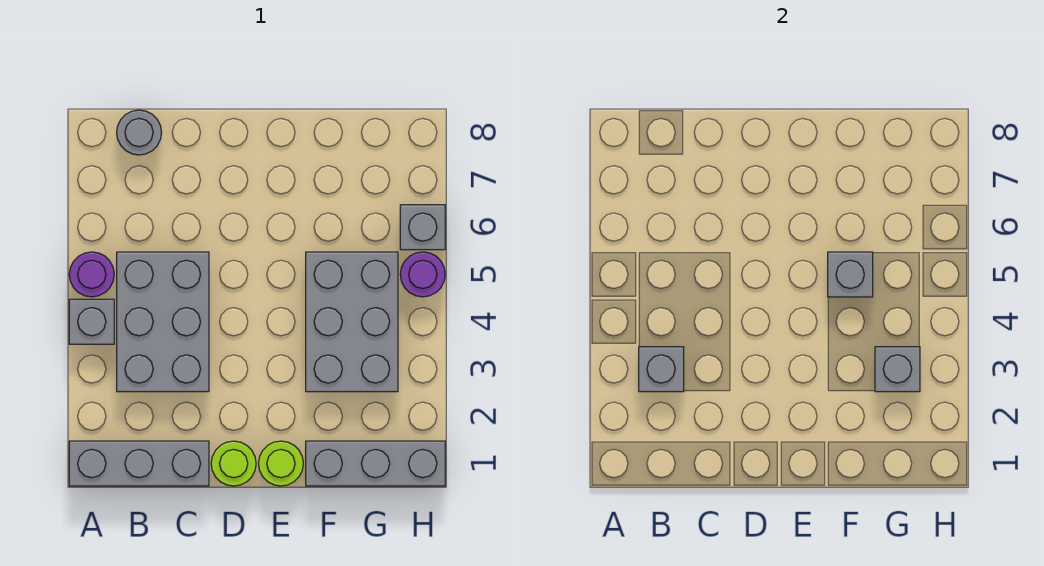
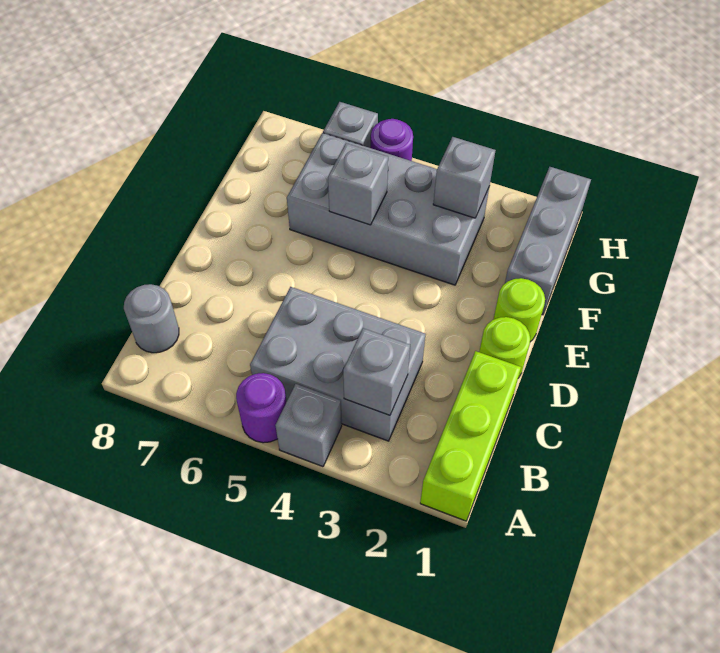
grey brick A1:C1 level 1 -> lime brick A1:C1 level 1
grey brick F3:G5 level 1 -> grey brick F3:G6 level 1

